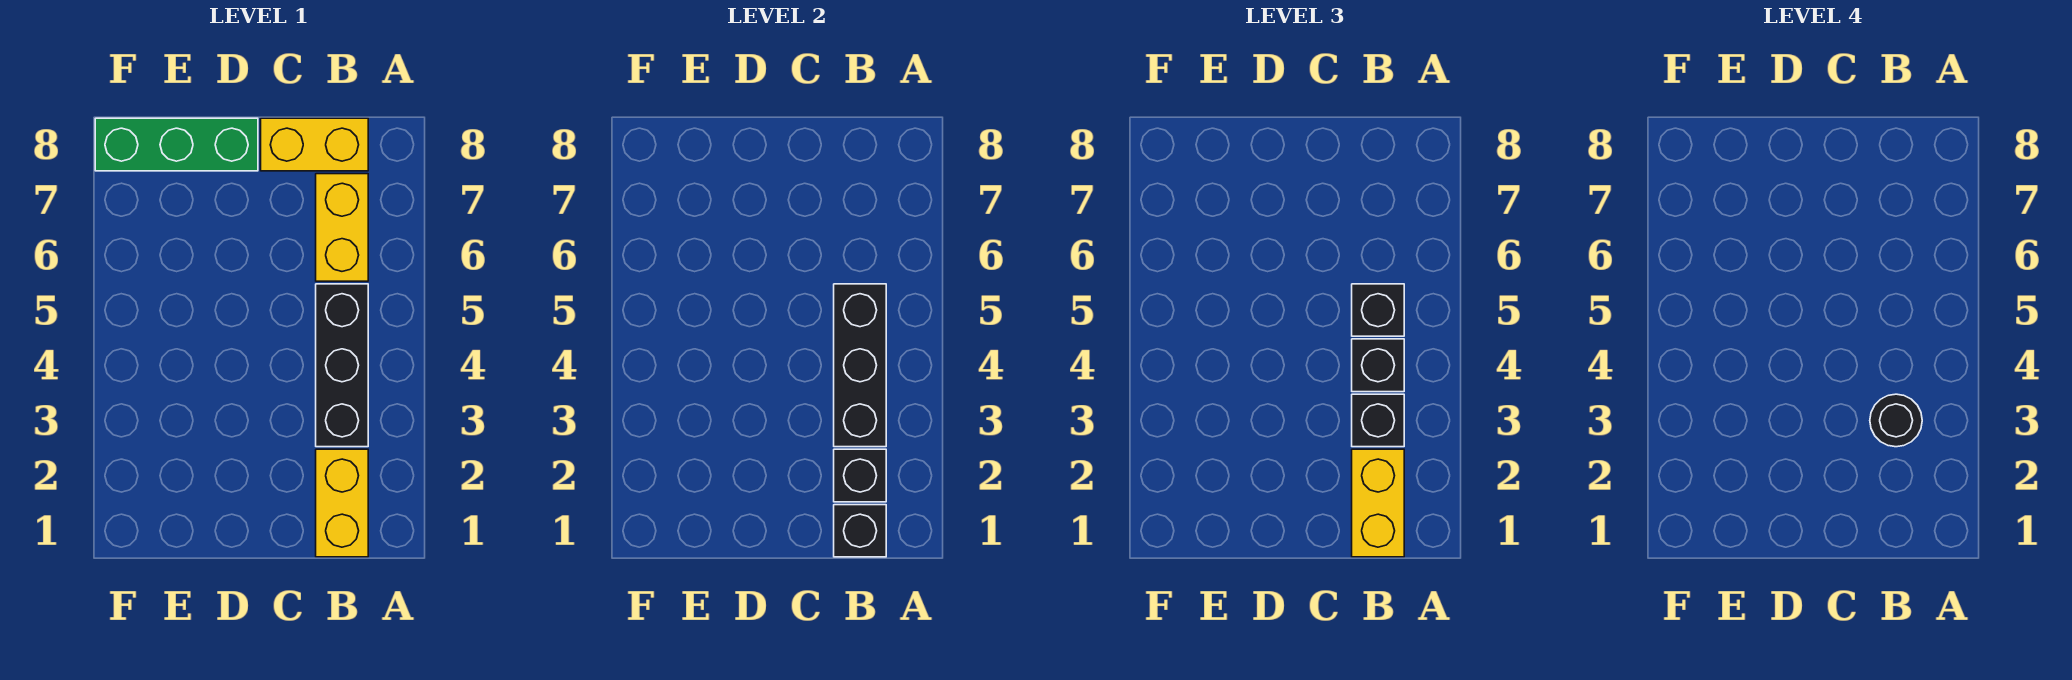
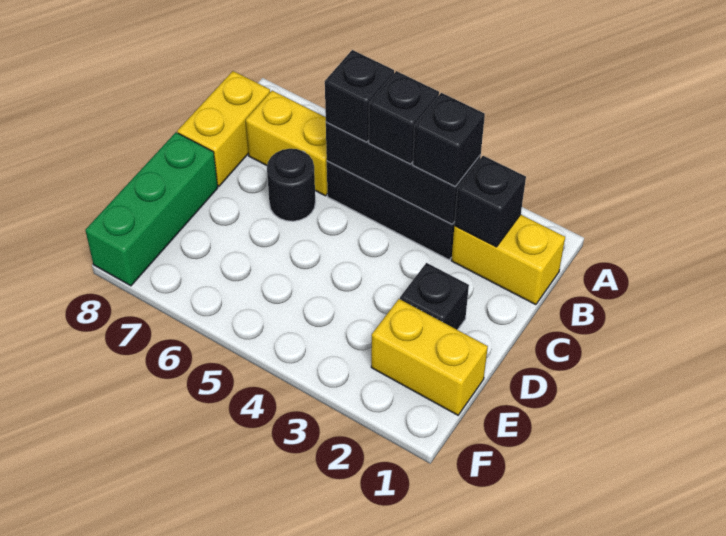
black brick B1 level 2 -> black brick D2 level 1
yellow brick B1:B2 level 3 -> yellow brick E1:E2 level 1
black round brick B3 level 4 -> black round brick C6 level 1

